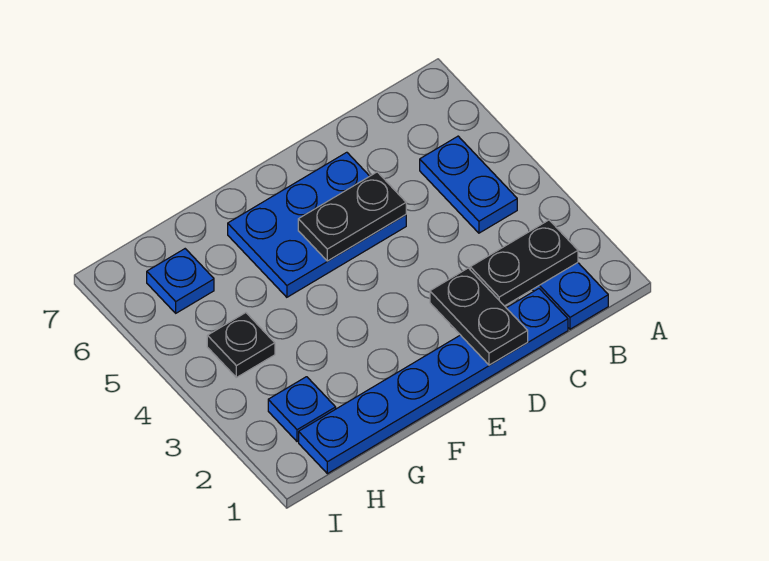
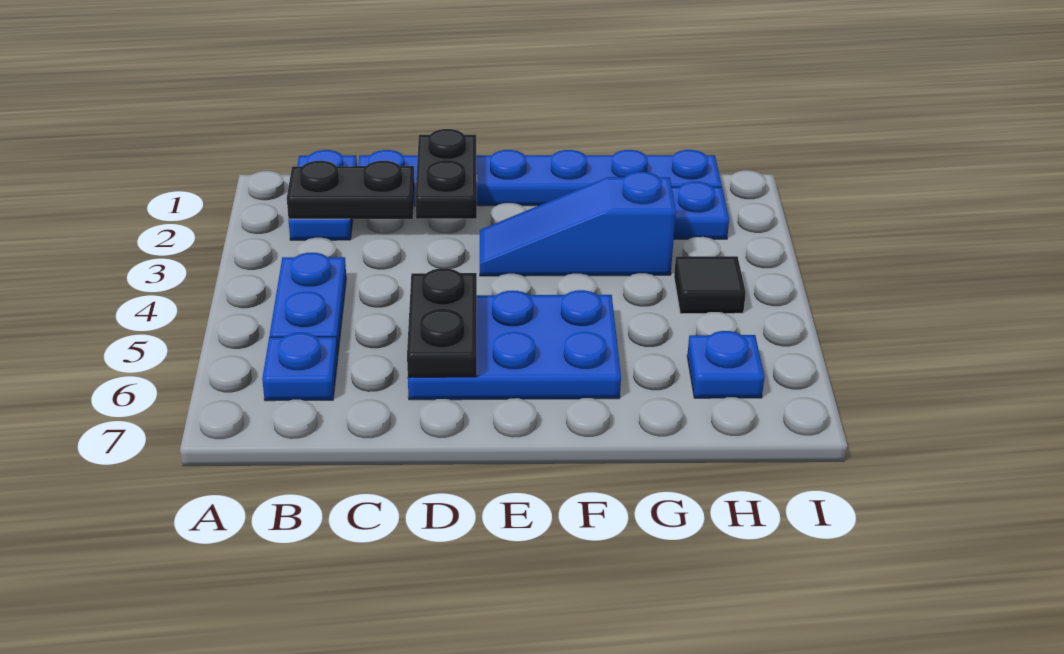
none -> blue plate B6 level 1
black plate D5:E5 level 2 -> black plate D5:D6 level 2
none -> blue slope E3:G3 level 1 top G
black plate H4 level 1 -> black tile H4 level 1

